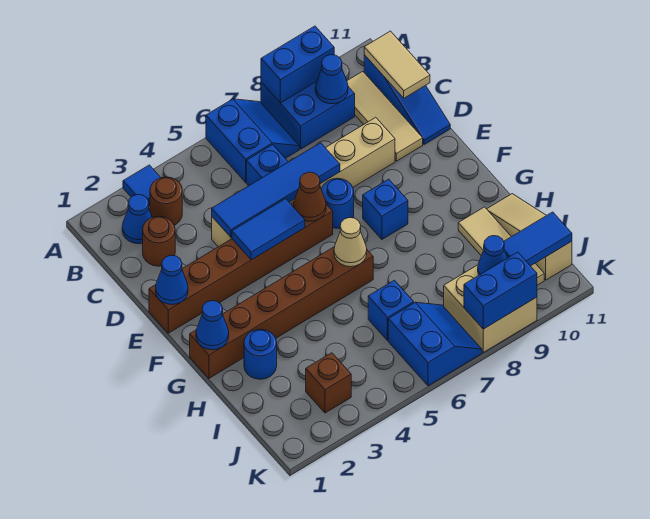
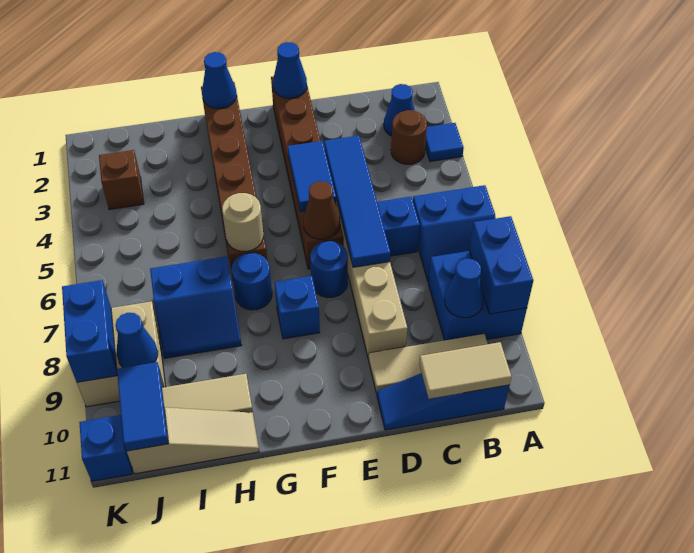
brown round brick C2 level 1 -> none
tan cone G6 level 2 -> tan round brick G6 level 2
blue round brick H2 level 1 -> blue round brick G7 level 1
blue brick I6 level 1 -> blue brick K11 level 1
blue slope J6:K7 level 1 top 6 -> blue slope H7:I8 level 1 top 7

